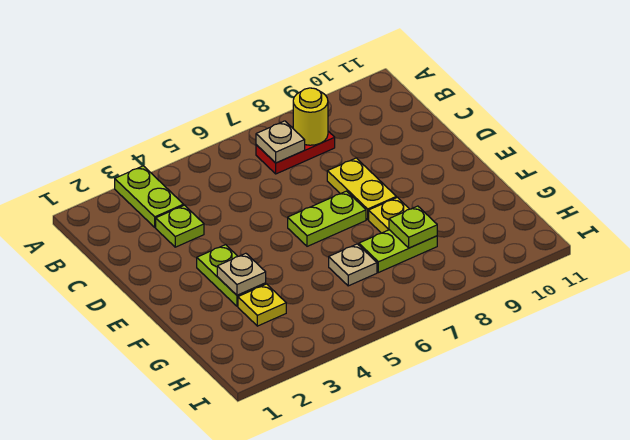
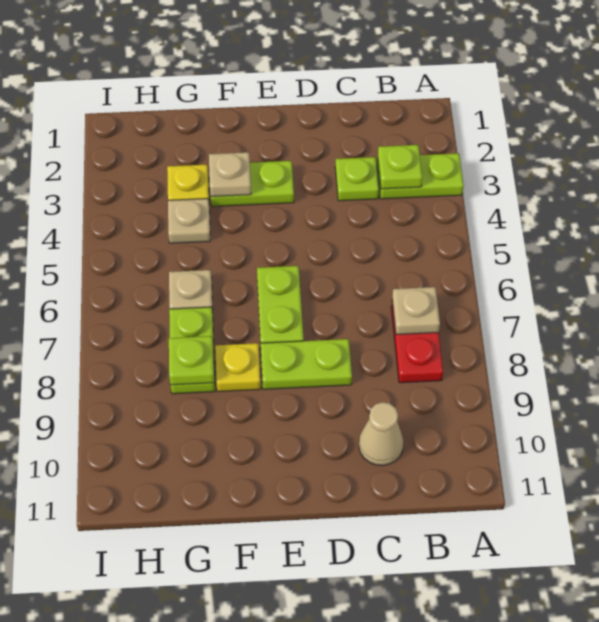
none -> lime plate B3 level 2
yellow round brick B8 level 2 -> none
none -> tan cone C10 level 1
yellow plate D8:E8 level 1 -> lime plate D8:E8 level 1
none -> tan plate G4 level 1

